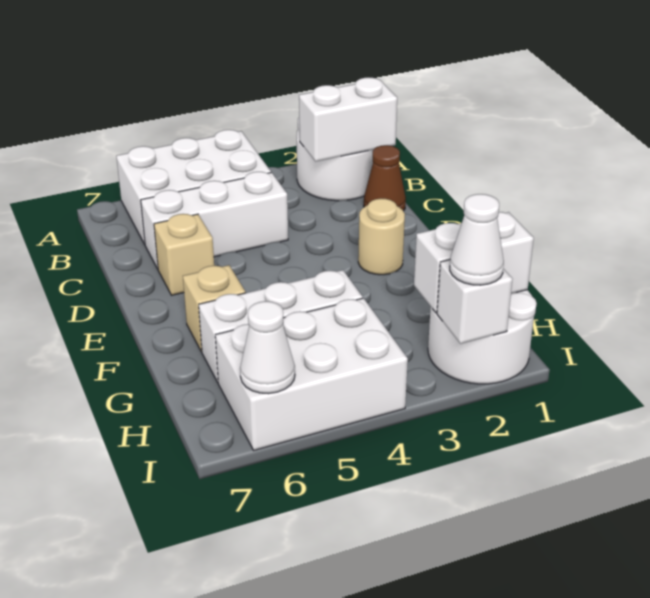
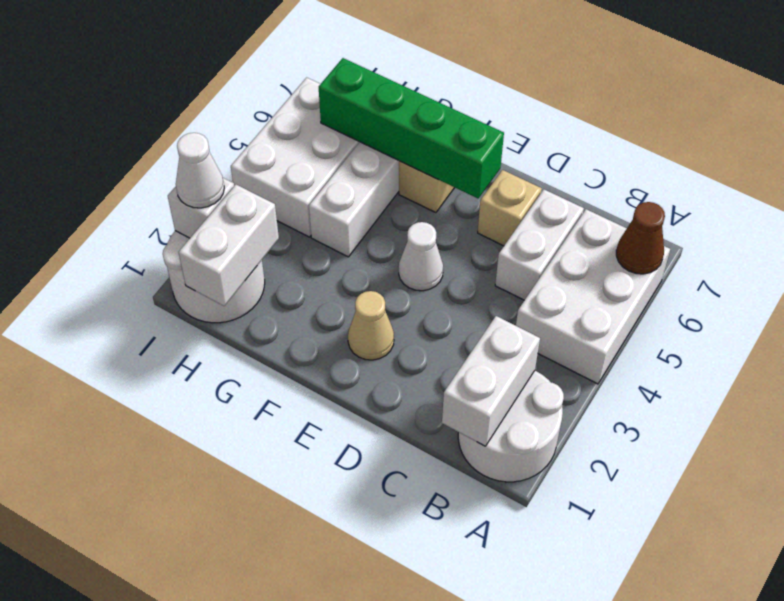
brown cone C1 level 1 -> brown cone A6 level 2
white brick C4:C6 level 1 -> white brick C5:C6 level 1
tan round brick E2 level 1 -> tan cone E2 level 1
none -> green brick E6:H6 level 2
white cone I6 level 2 -> white cone E4 level 1

